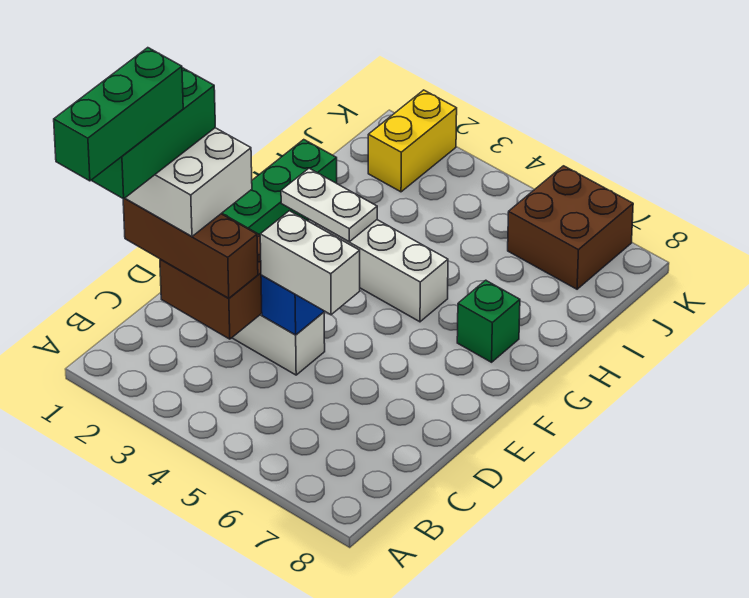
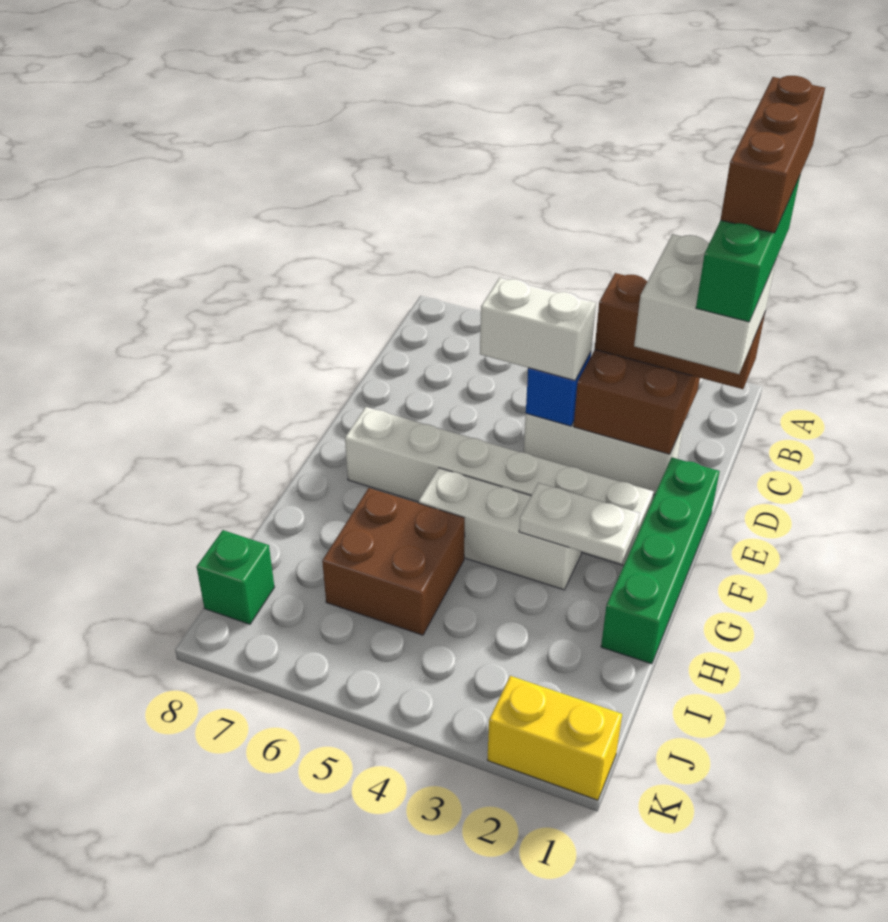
green brick A1:C1 level 6 -> brown brick A1:C1 level 6
none -> white brick F2:F7 level 1
green brick G7 level 1 -> green brick J8 level 1
yellow brick J2:K2 level 1 -> yellow brick K1:K2 level 1
brown brick J6:K7 level 1 -> brown brick H5:I6 level 1

